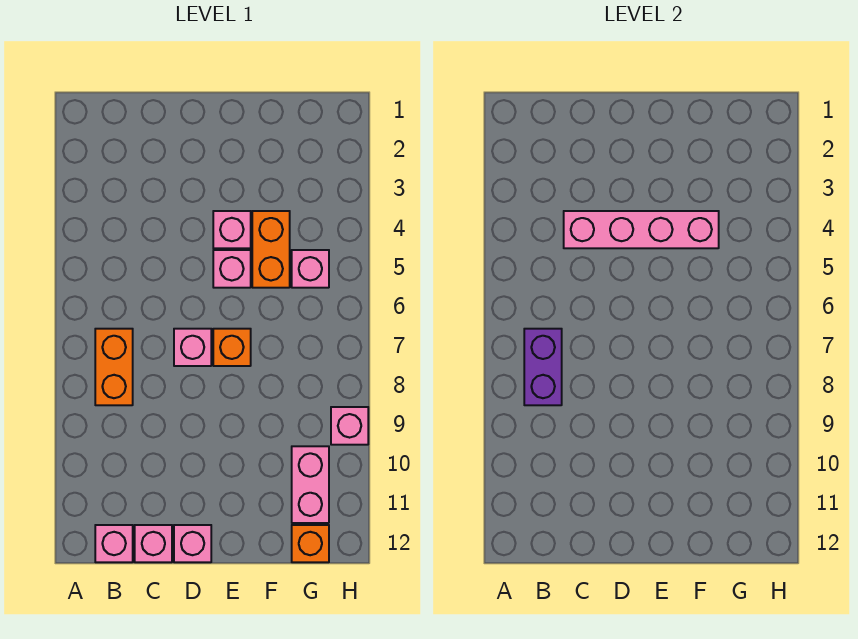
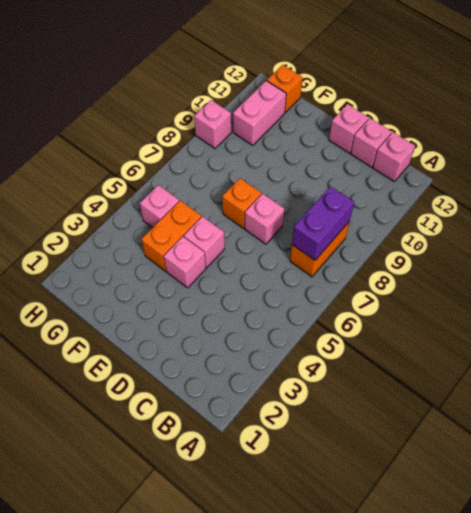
pink brick C4:F4 level 2 -> none

